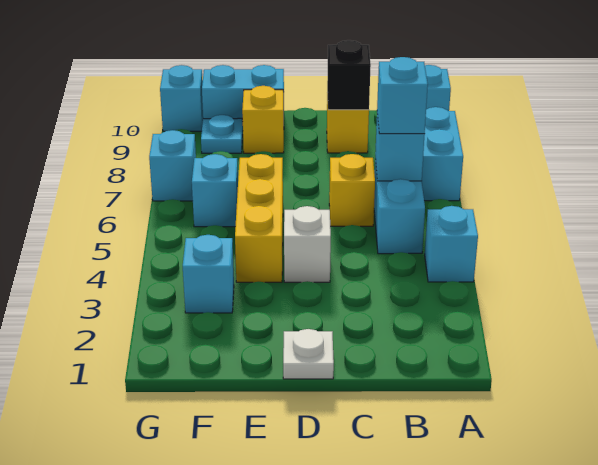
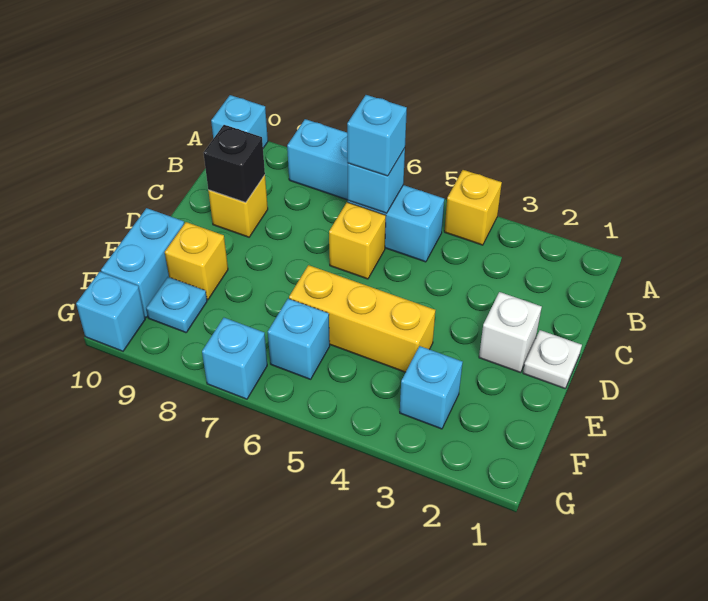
cyan brick A4 level 1 -> yellow brick A4 level 1
white brick D4 level 1 -> white brick D2 level 1

